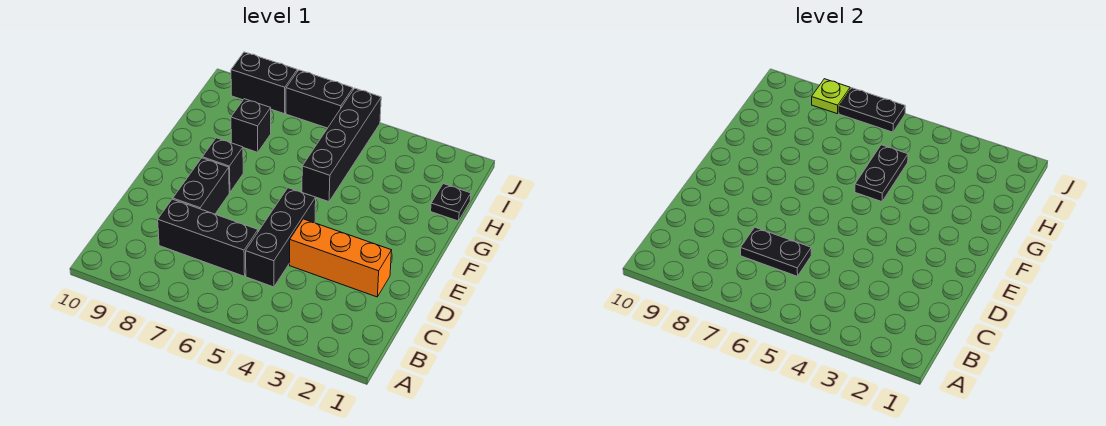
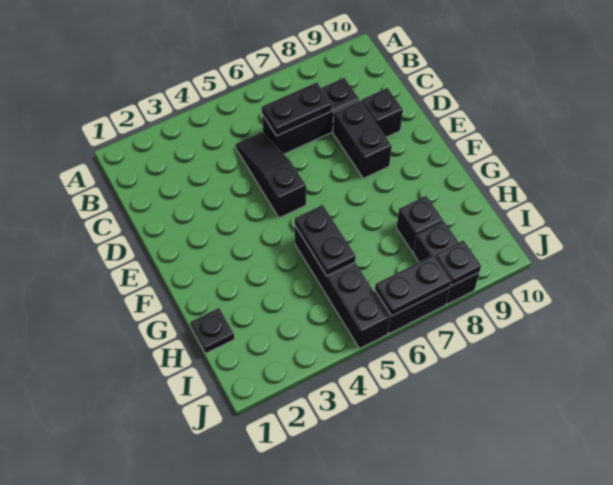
black brick C5:E5 level 1 -> black slope C5:E5 level 1 top E
orange brick D2:D4 level 1 -> none
black brick F8 level 1 -> black brick D9 level 1
black brick J8:J9 level 1 -> black brick I8:J8 level 1
lime plate J8 level 2 -> black plate J8 level 2

